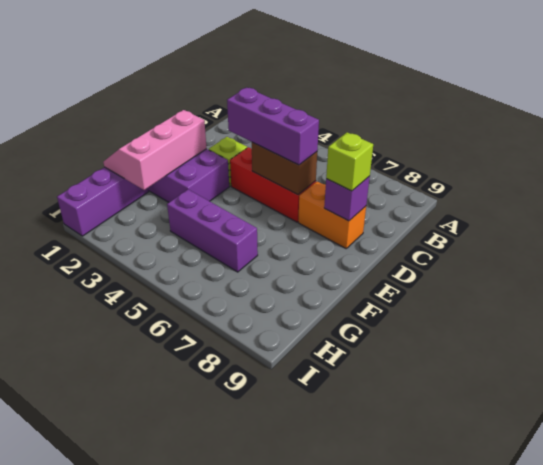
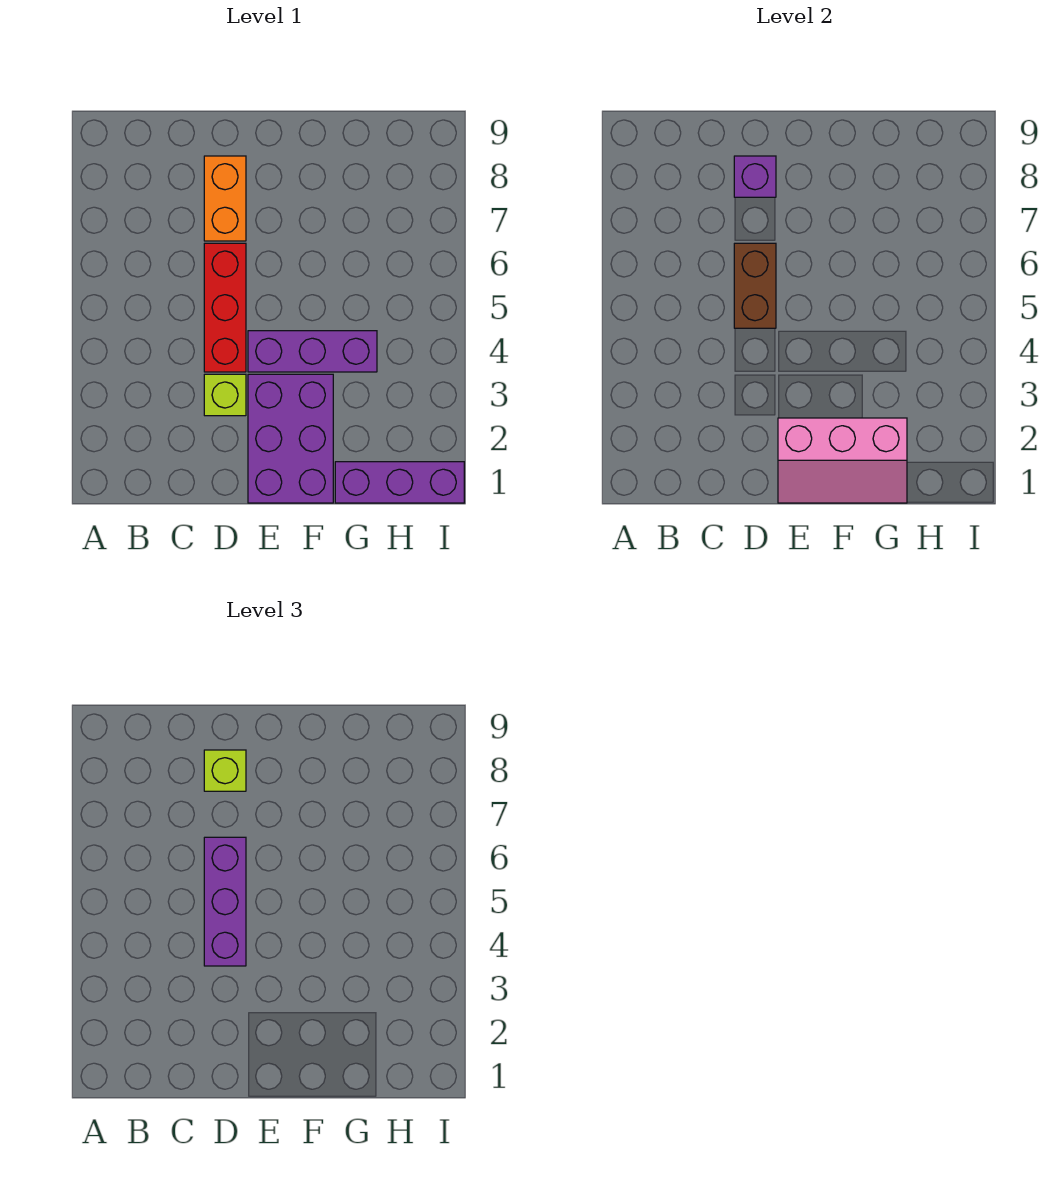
purple brick G4:G6 level 1 -> purple brick E4:G4 level 1

